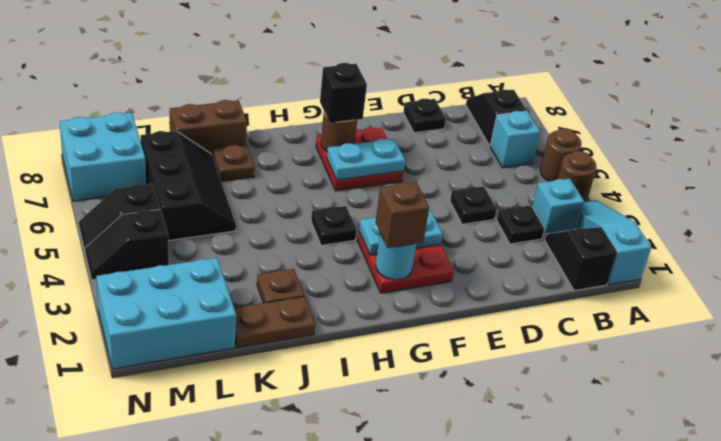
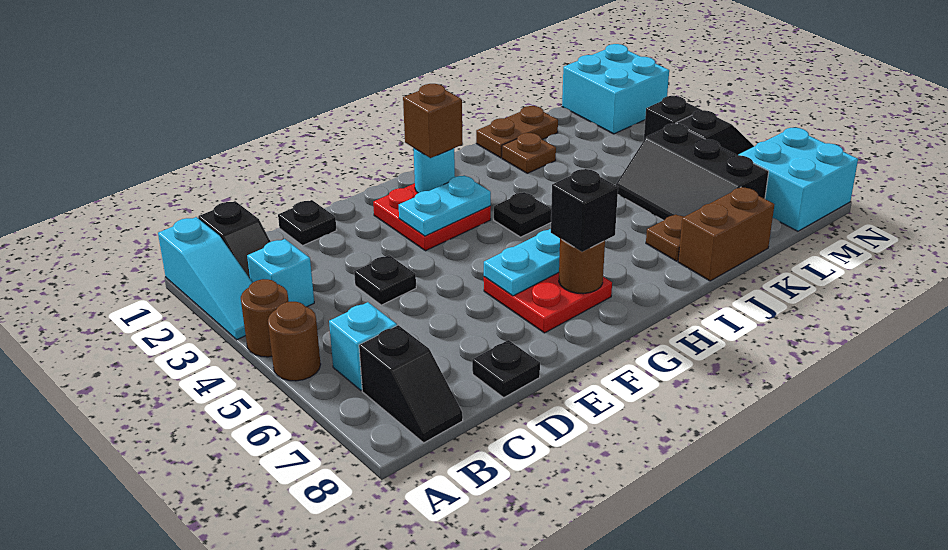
black plate C3 level 1 -> black plate D1 level 1
cyan brick L1:N2 level 1 -> cyan brick M1:N2 level 1

